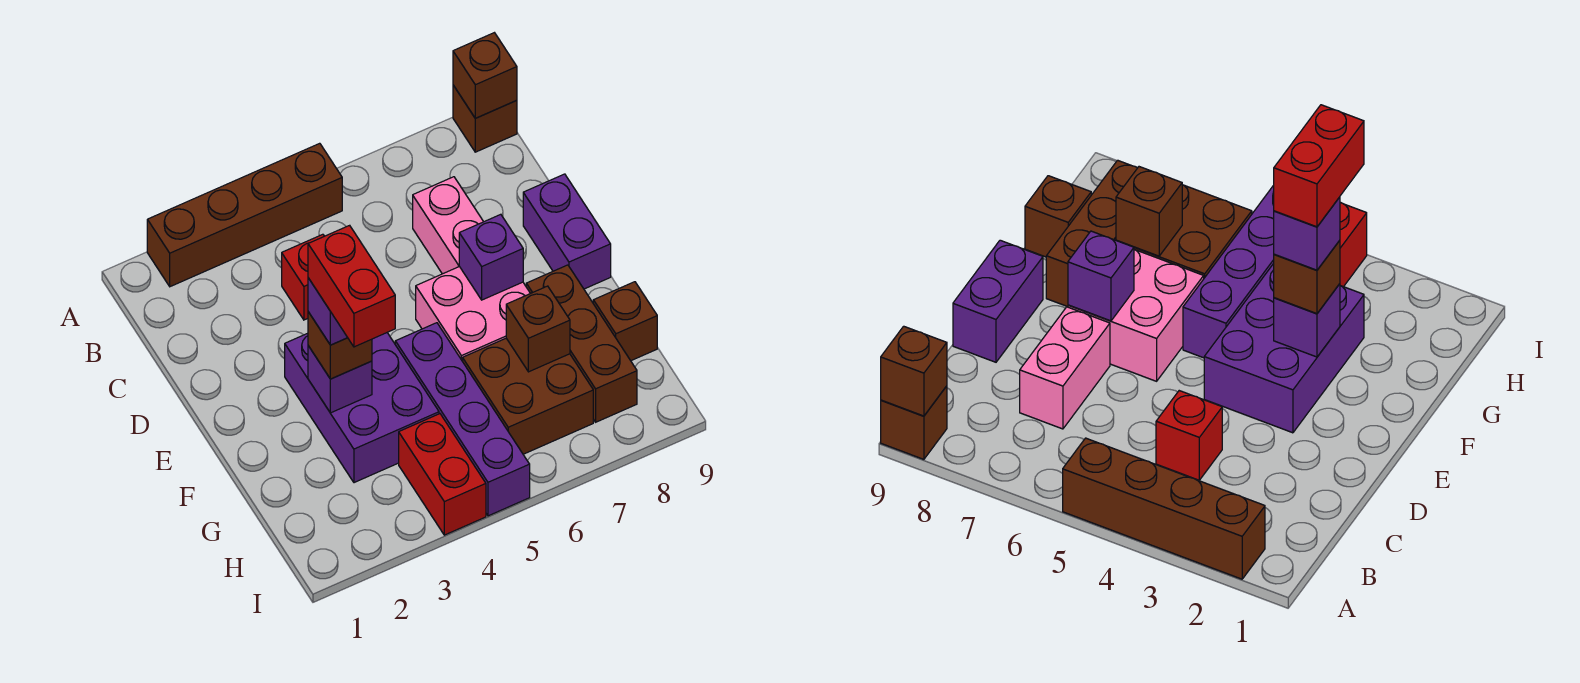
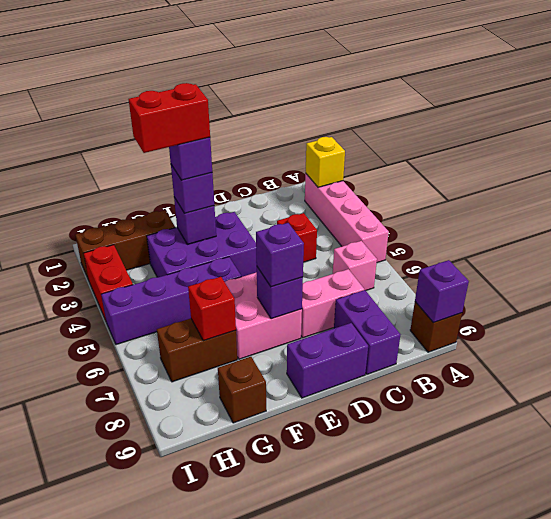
brown brick A2:A5 level 1 -> pink brick A2:A5 level 1
none -> yellow brick A2 level 2
brown brick A9 level 2 -> purple brick A9 level 2
none -> pink brick B6 level 1
none -> purple brick C8:C9 level 1
none -> purple brick E7 level 3
brown brick F3 level 3 -> purple brick F3 level 3
brown brick F8:H8 level 1 -> brown brick G2:I2 level 1
brown brick G6:H7 level 1 -> brown brick G7:H7 level 1
brown brick G7 level 2 -> red brick G7 level 2
red brick H4:I4 level 1 -> red brick I3:I4 level 1

